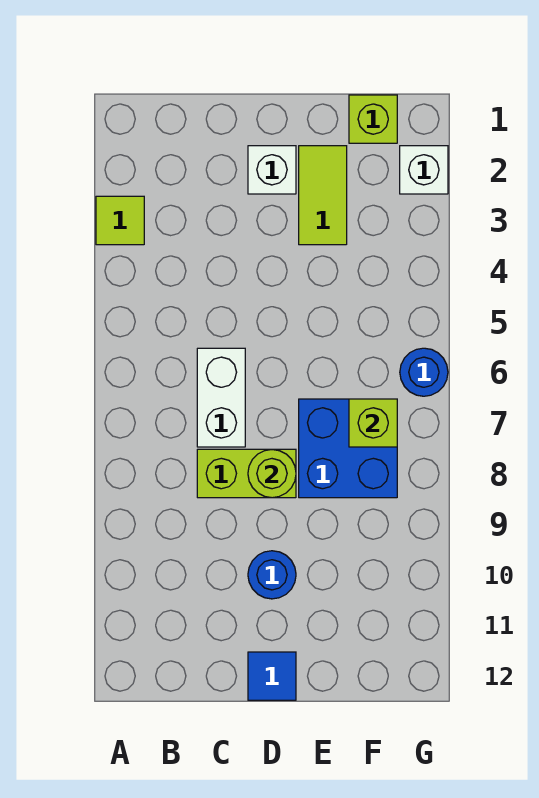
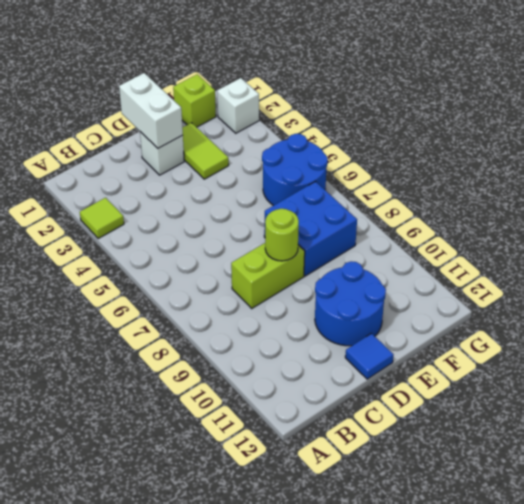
white brick C6:C7 level 1 -> white brick D1:D2 level 2
blue round brick D10 level 1 -> blue round brick D10:E11 level 1
lime brick F7 level 2 -> none
blue round brick G6 level 1 -> blue round brick F5:G6 level 1

